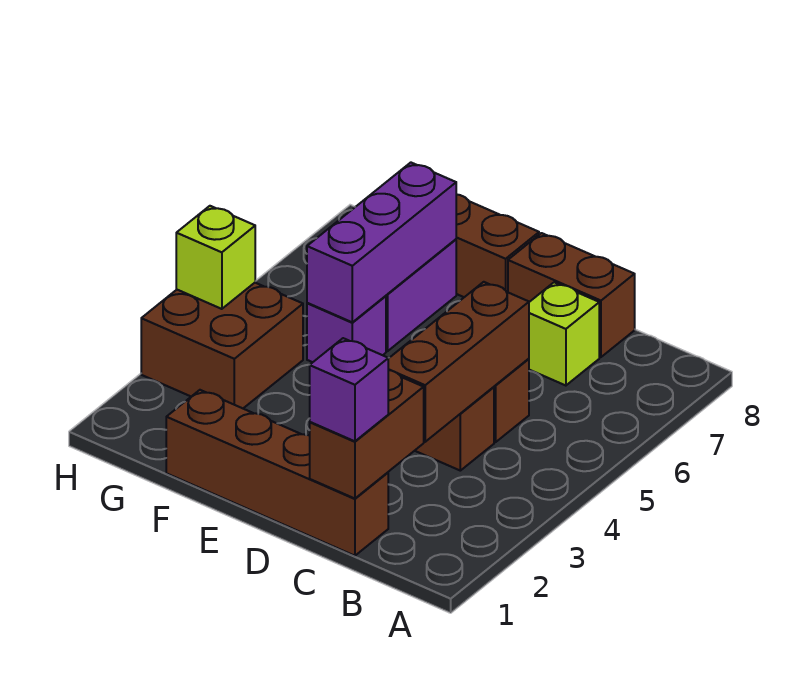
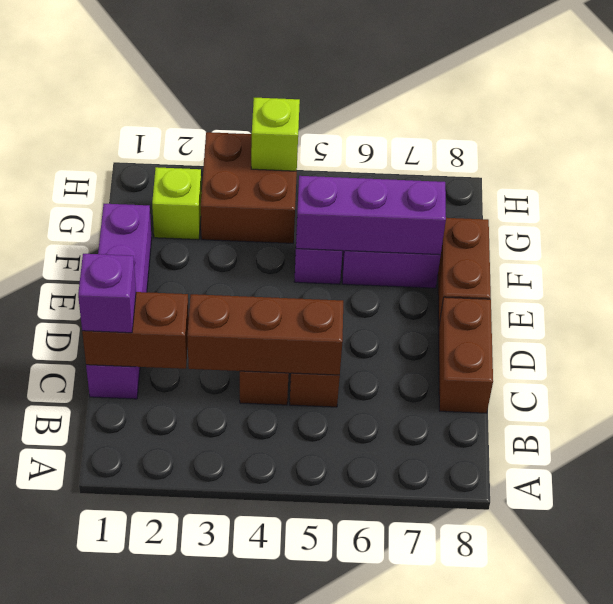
brown brick C1:F1 level 1 -> purple brick C1:F1 level 1
lime brick C7 level 1 -> lime brick G2 level 1

